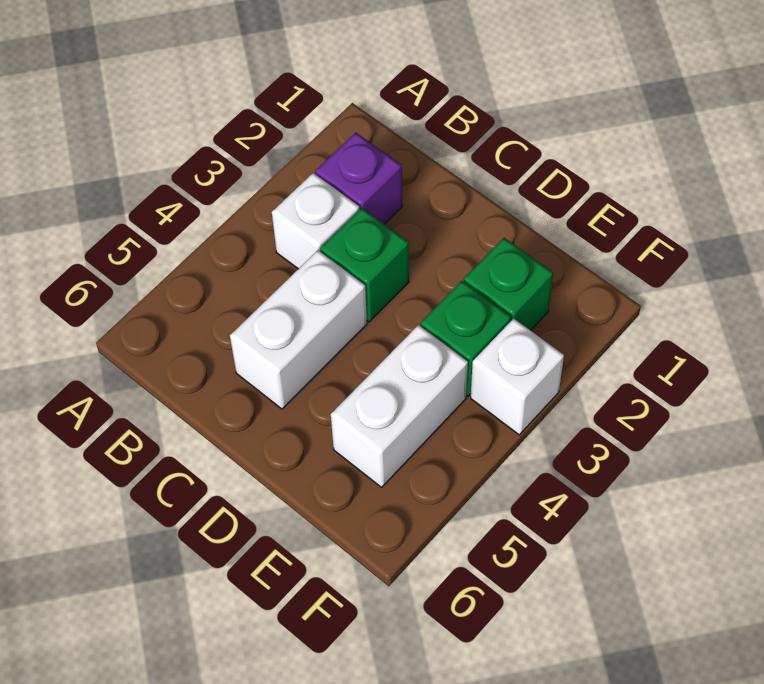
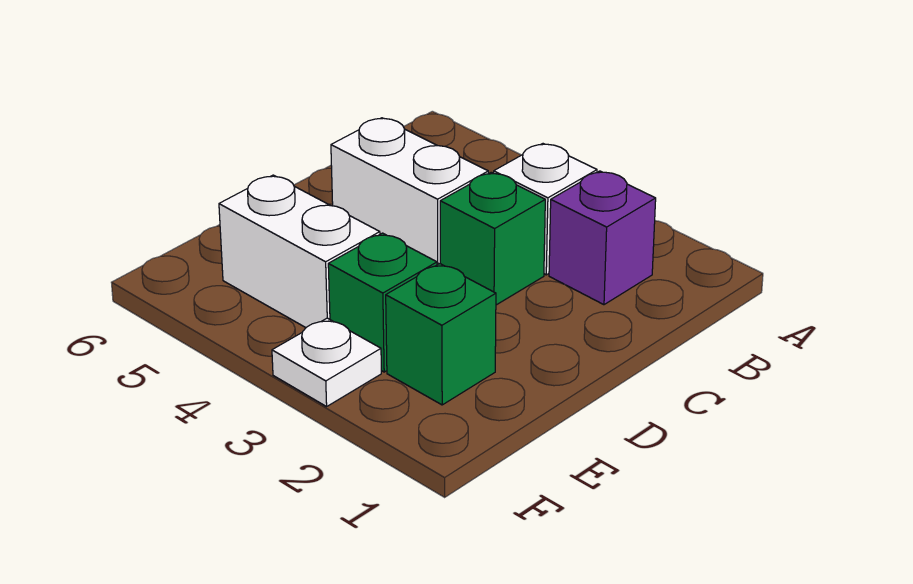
white brick F3 level 1 -> white plate F3 level 1

